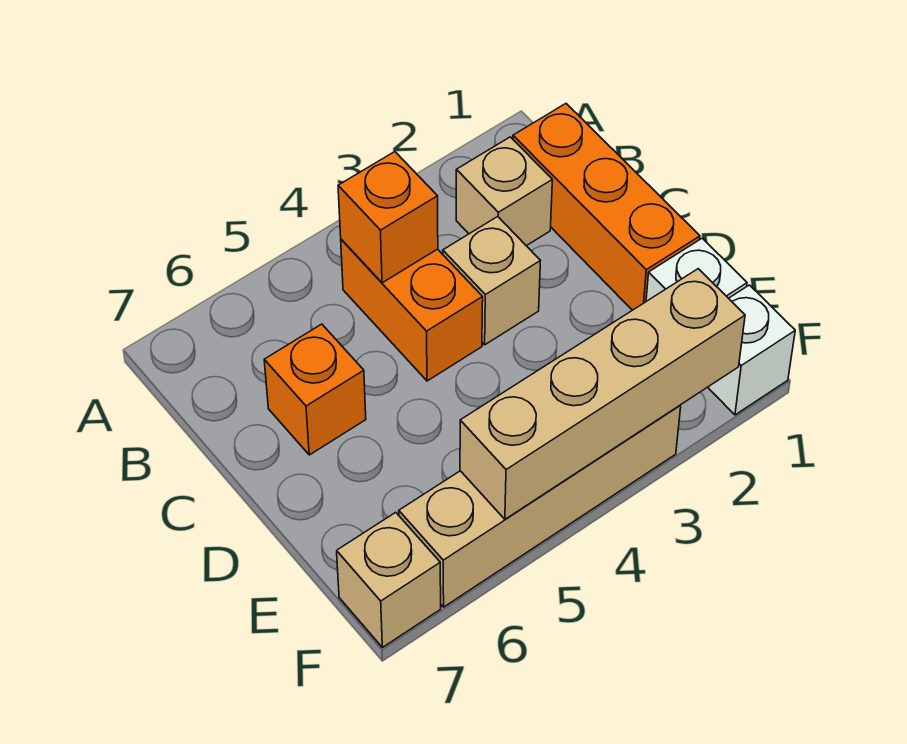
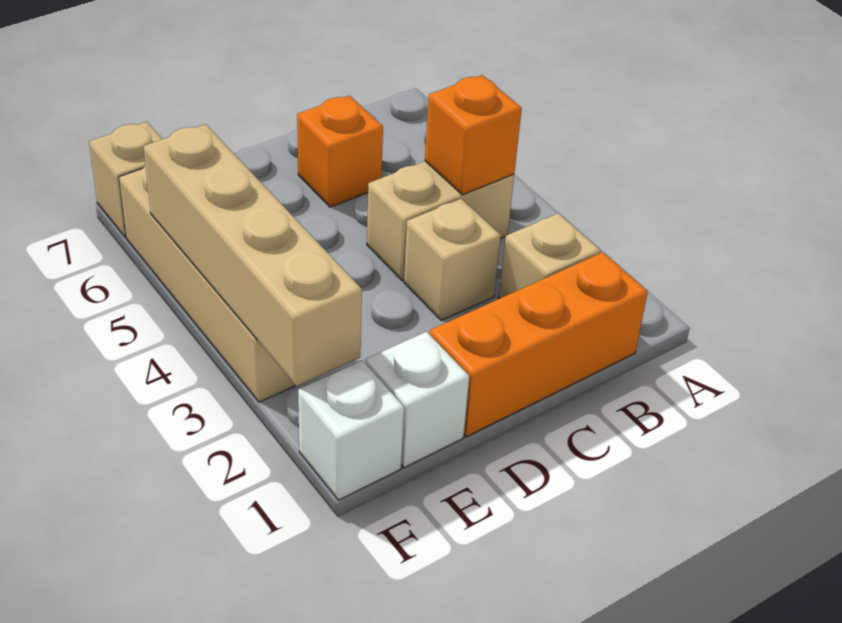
orange brick B4:C4 level 1 -> tan brick B4:C4 level 1

